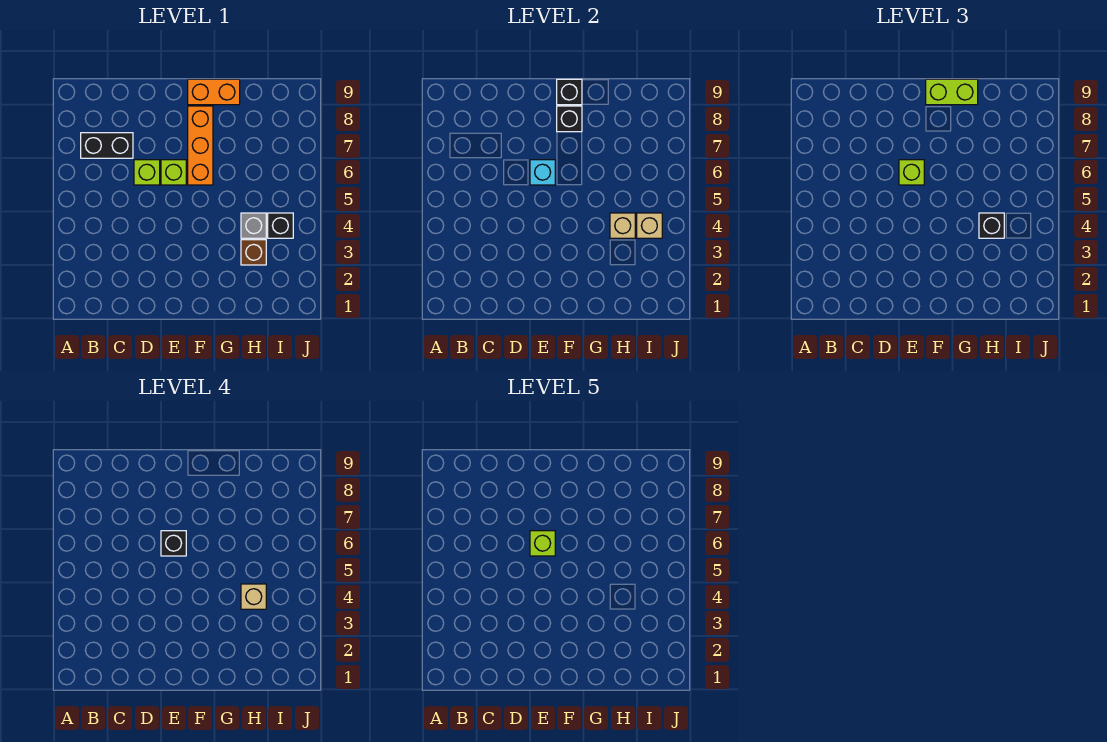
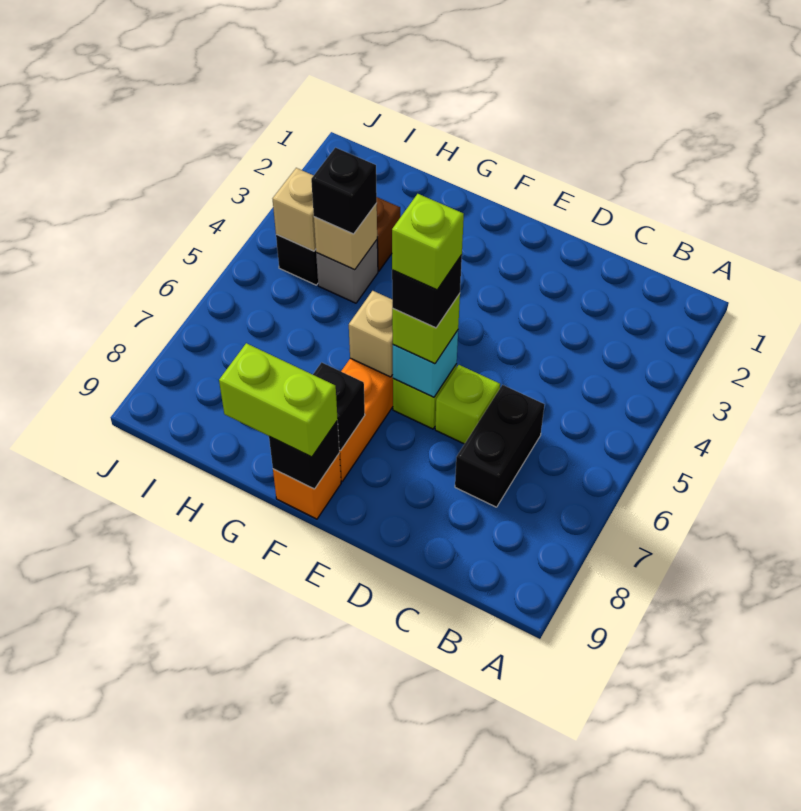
black brick B7:C7 level 1 -> black brick C6:C7 level 1
orange brick F9:G9 level 1 -> orange brick F9 level 1
tan brick H4 level 4 -> tan brick F6 level 2

